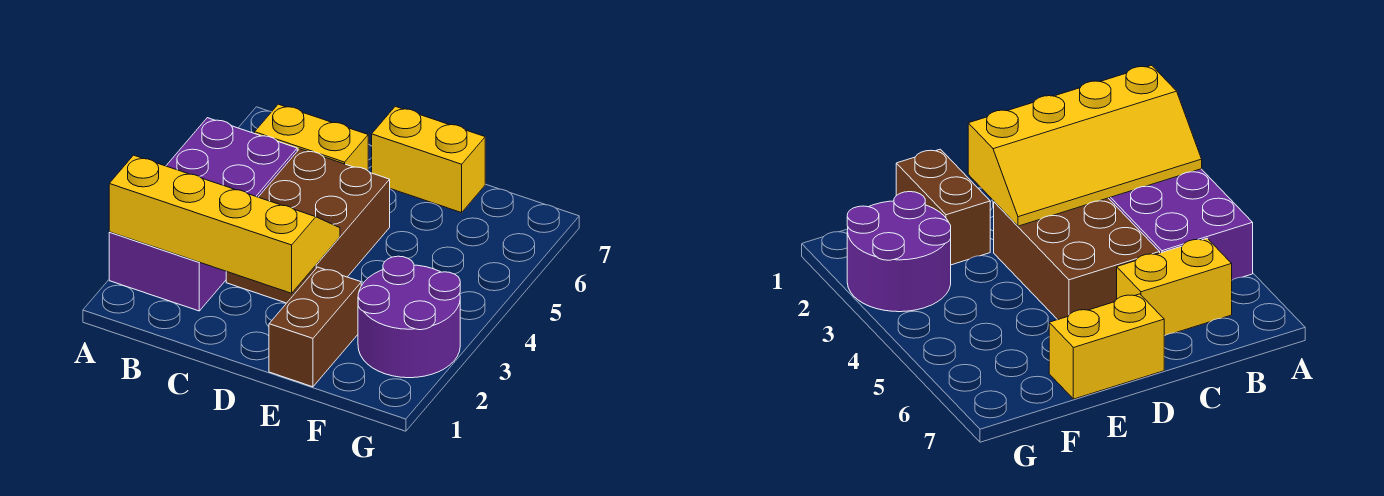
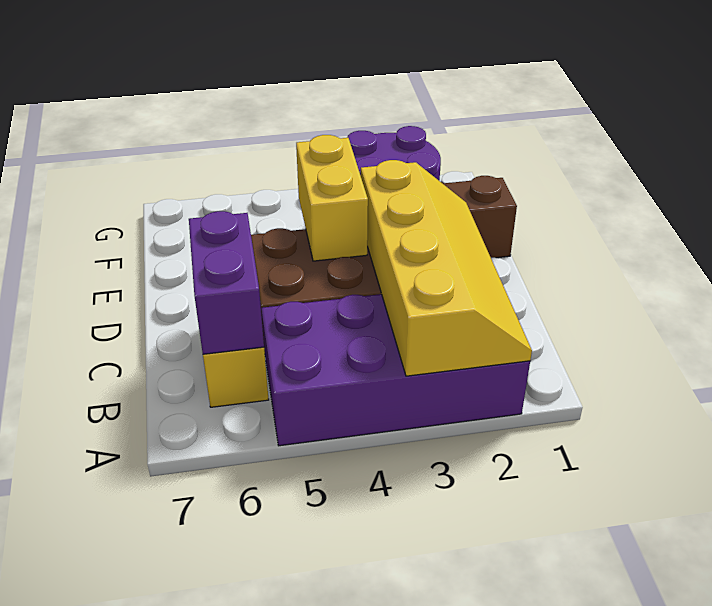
yellow slope A2:D3 level 2 top 2 -> yellow slope A2:D3 level 2 top 3
none -> purple brick B6:C6 level 2
yellow brick D7:E7 level 1 -> yellow brick D4:E4 level 2

